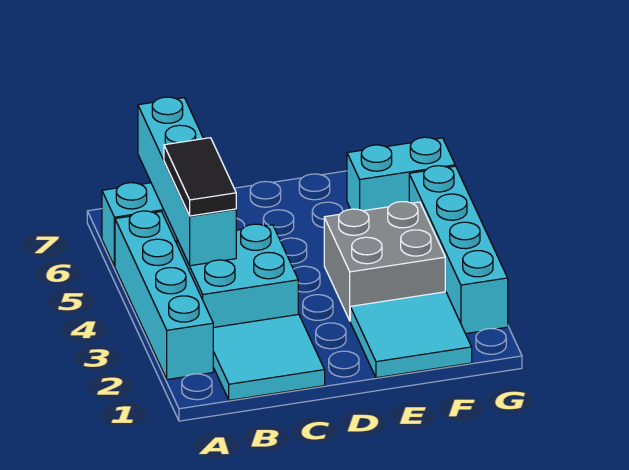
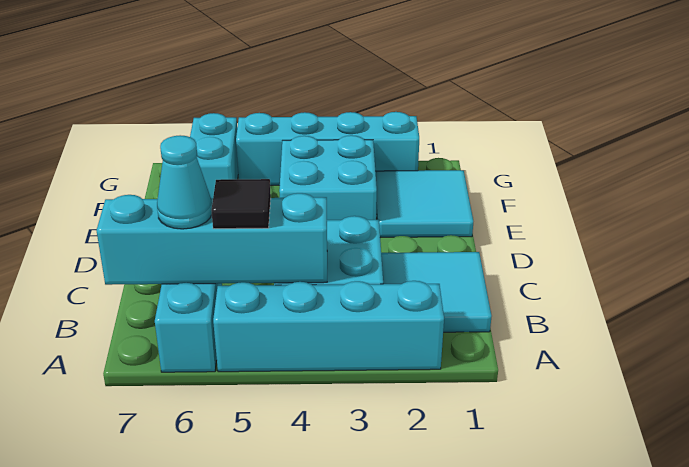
black tile B4:B5 level 3 -> black tile B5 level 3
none -> cyan cone B6 level 3
grey brick E3:F4 level 1 -> cyan brick E3:F4 level 1

